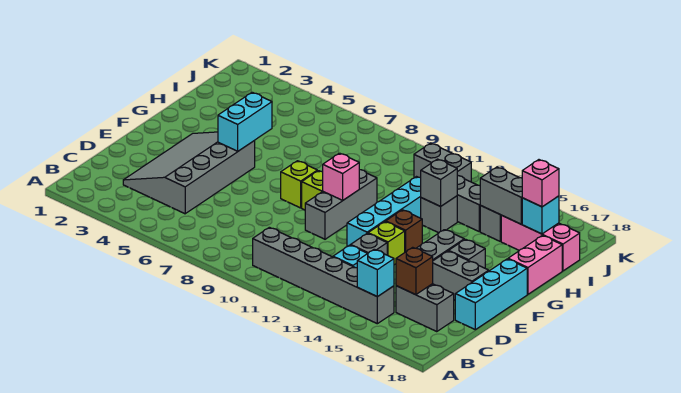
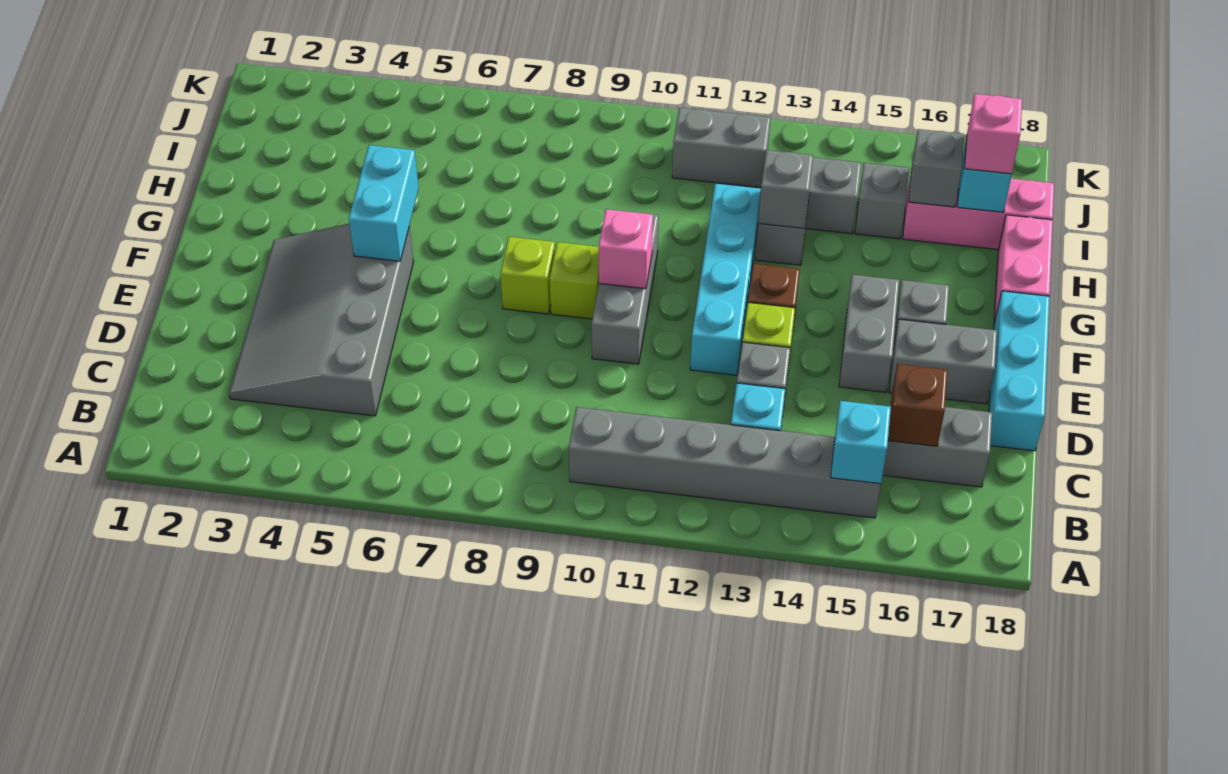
grey brick I15:I16 level 2 -> grey brick I16 level 2

